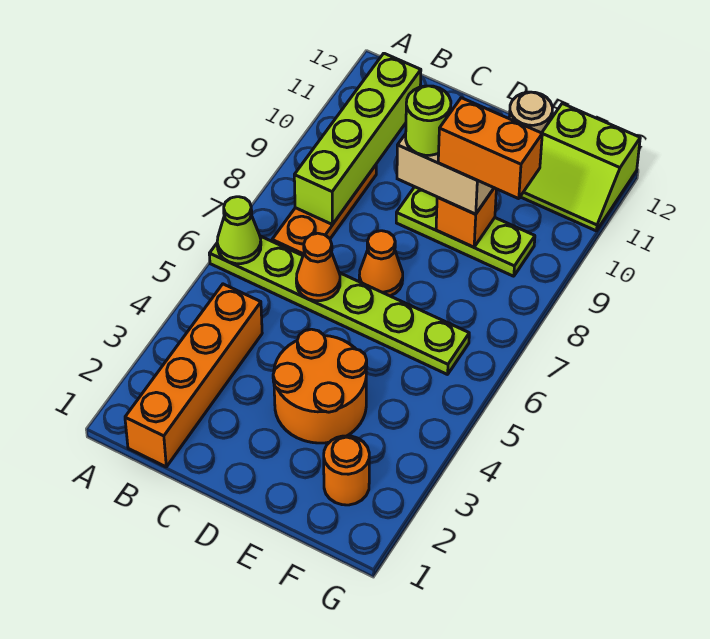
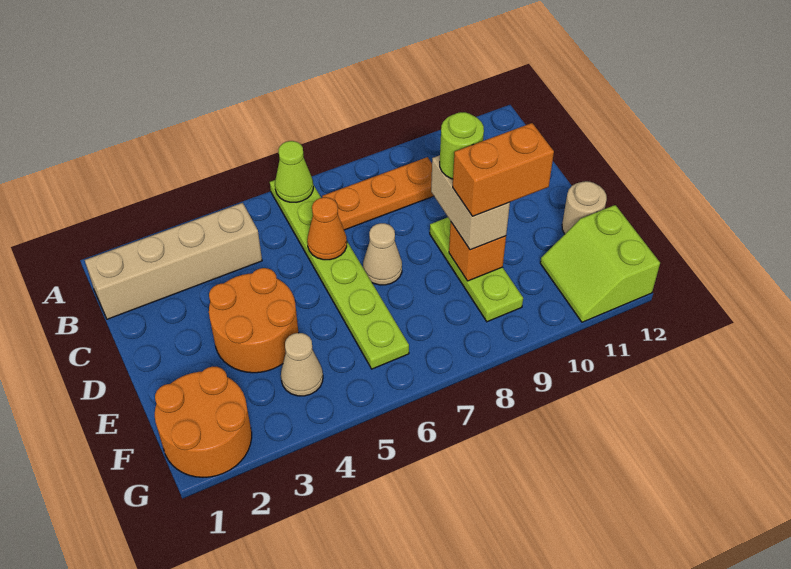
orange brick B1:B4 level 1 -> tan brick B1:B4 level 1
lime brick B8:B11 level 2 -> none
orange cone D7 level 1 -> tan cone D7 level 1
orange brick E9:F9 level 4 -> orange brick E9:E10 level 4
orange round brick F2 level 1 -> orange round brick F1:G2 level 1
none -> tan cone F4 level 1

